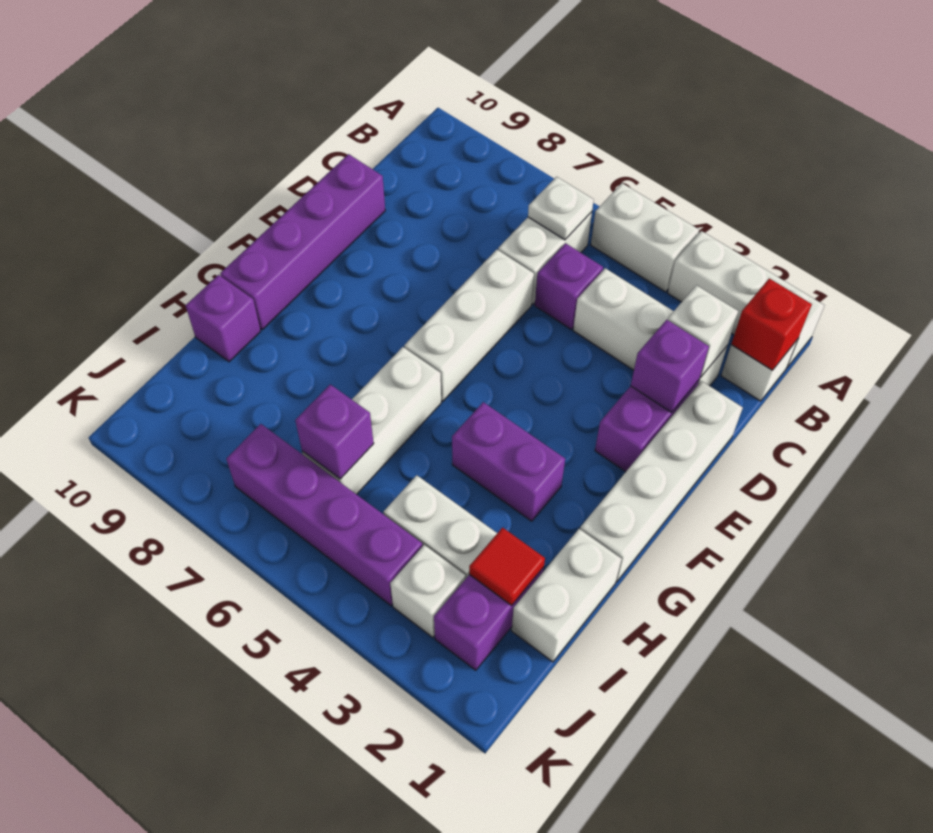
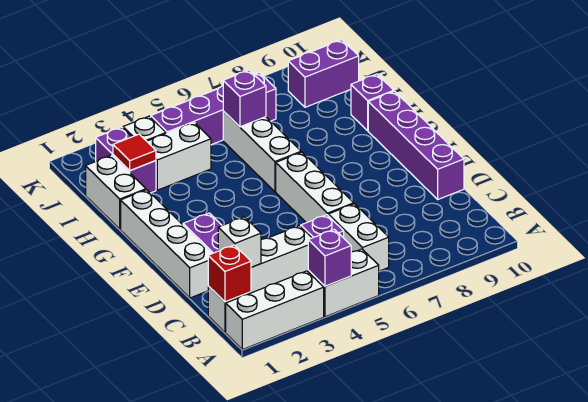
white plate B6 level 2 -> none
purple brick D2 level 2 -> purple brick A4 level 2
purple brick G3:G4 level 1 -> purple brick J9:J10 level 1

